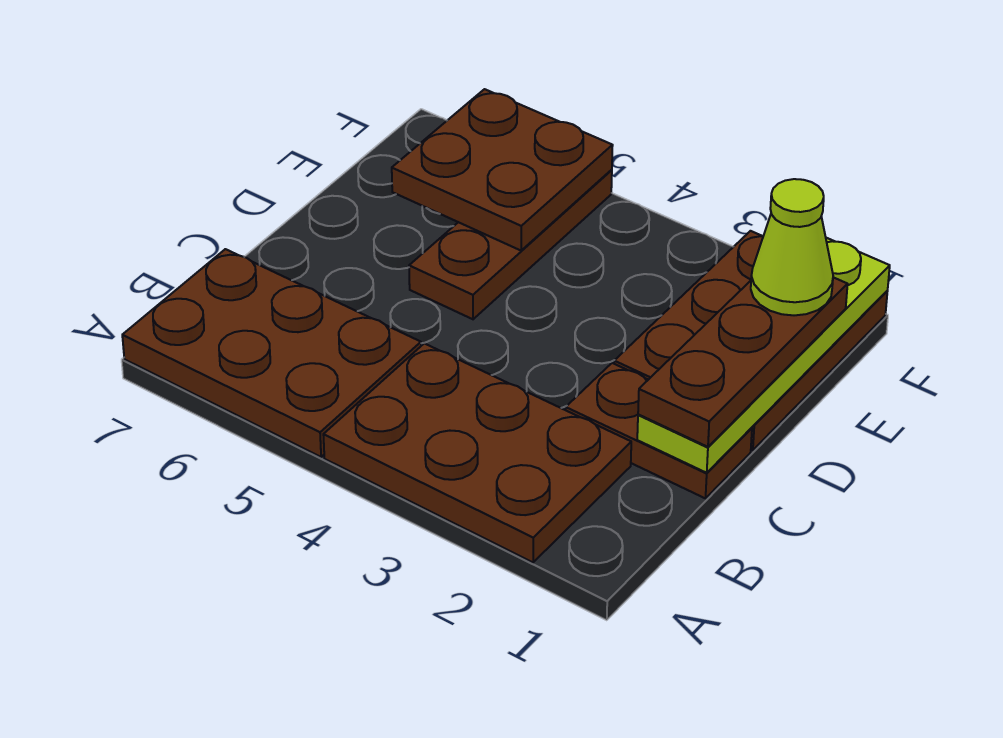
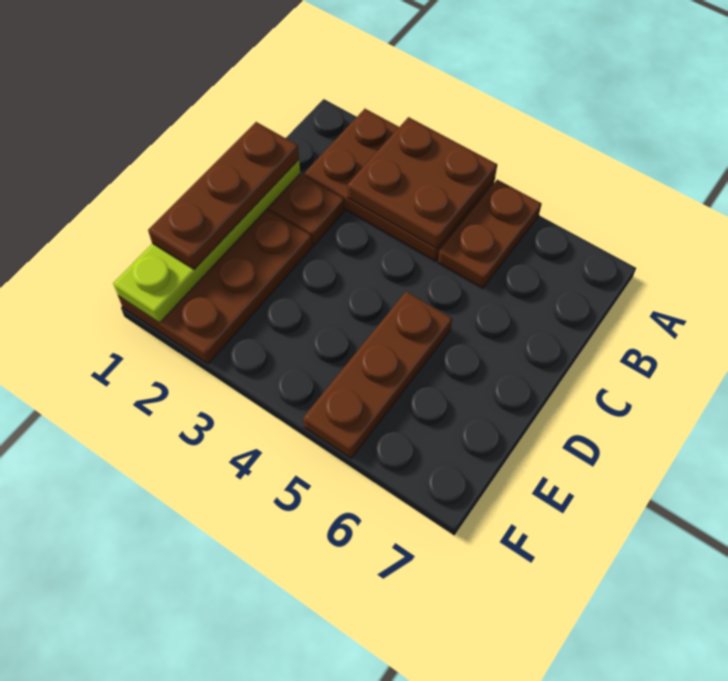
brown plate A5:B7 level 1 -> brown plate A5:B5 level 1
lime cone E1 level 4 -> none
brown plate E5:F6 level 2 -> brown plate A3:B4 level 2

